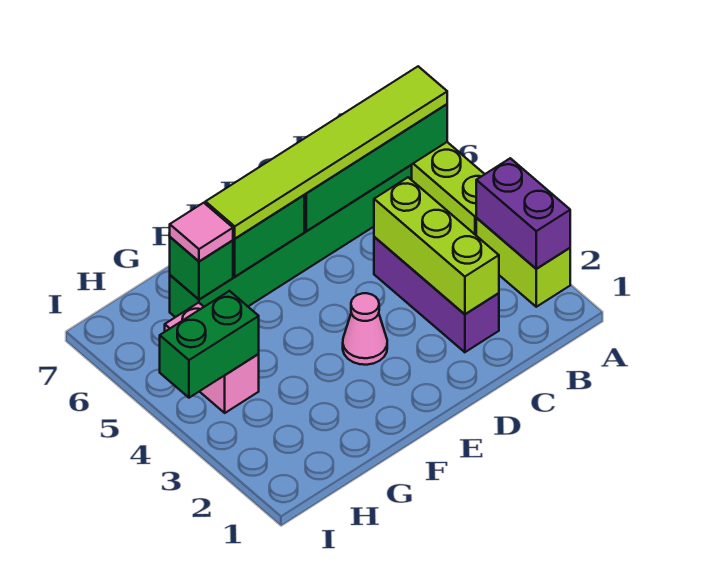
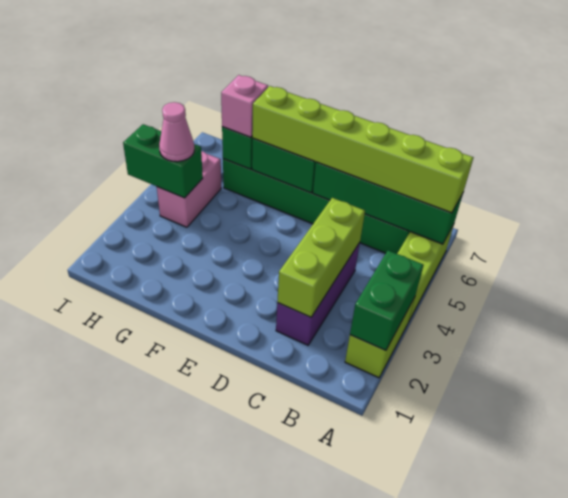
purple brick A2:A3 level 2 -> green brick A2:A3 level 2
lime tile A6:F6 level 3 -> lime brick A6:F6 level 3
pink cone E3 level 1 -> pink cone H4 level 3
pink tile G6 level 3 -> pink brick G6 level 3

